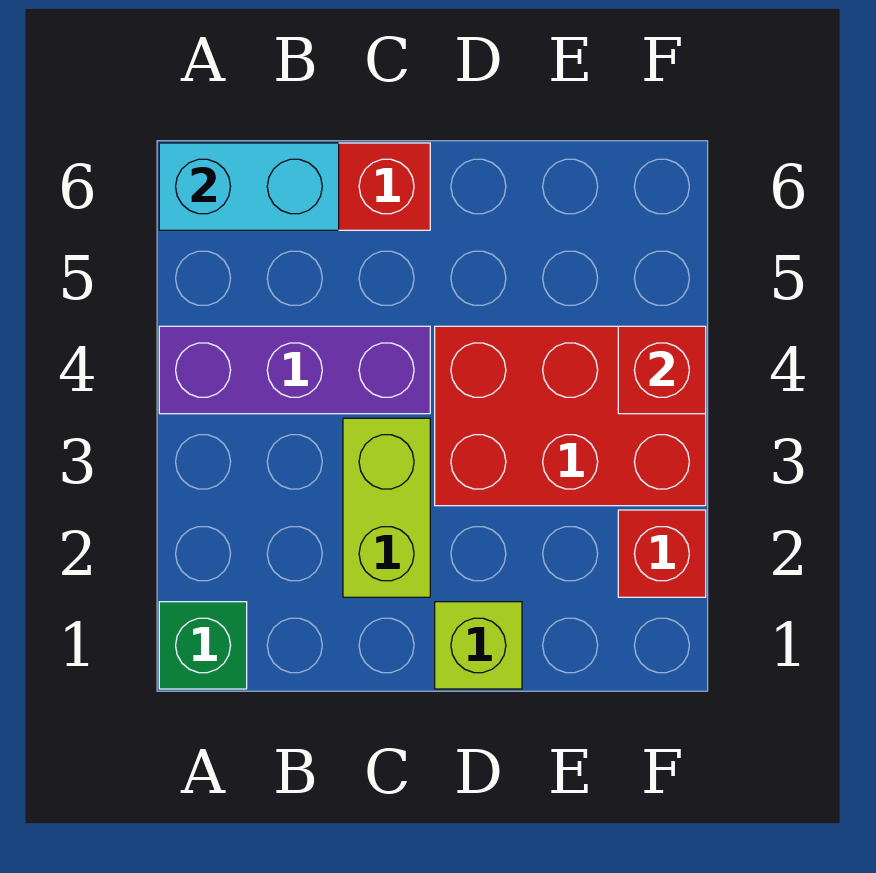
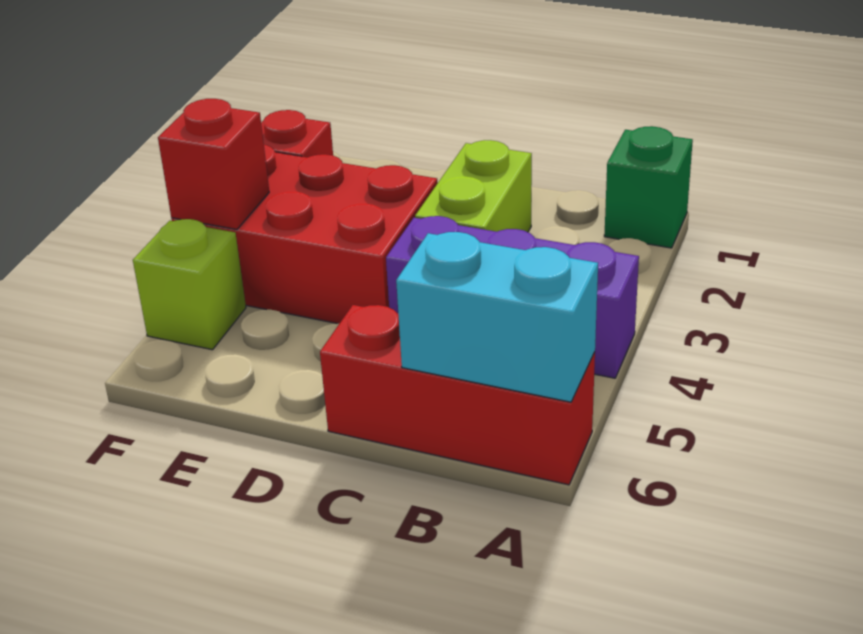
lime brick D1 level 1 -> lime brick F5 level 1

